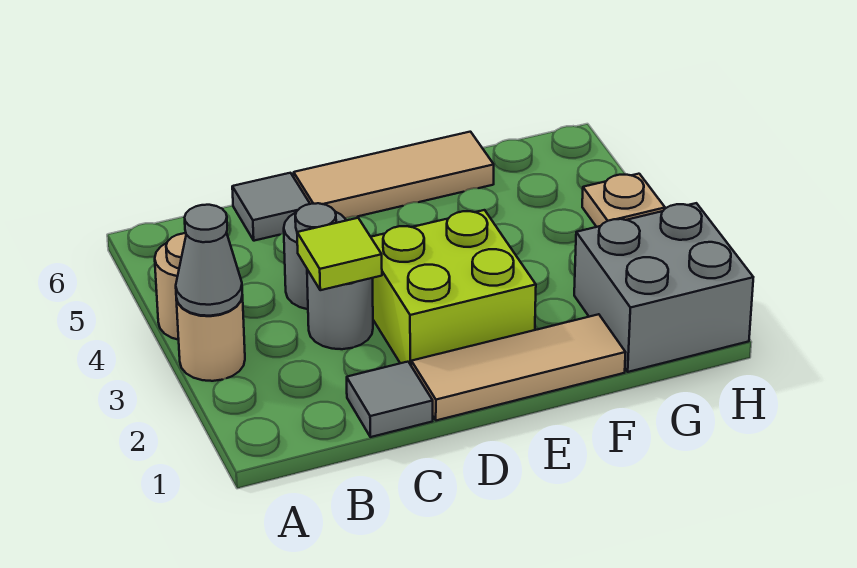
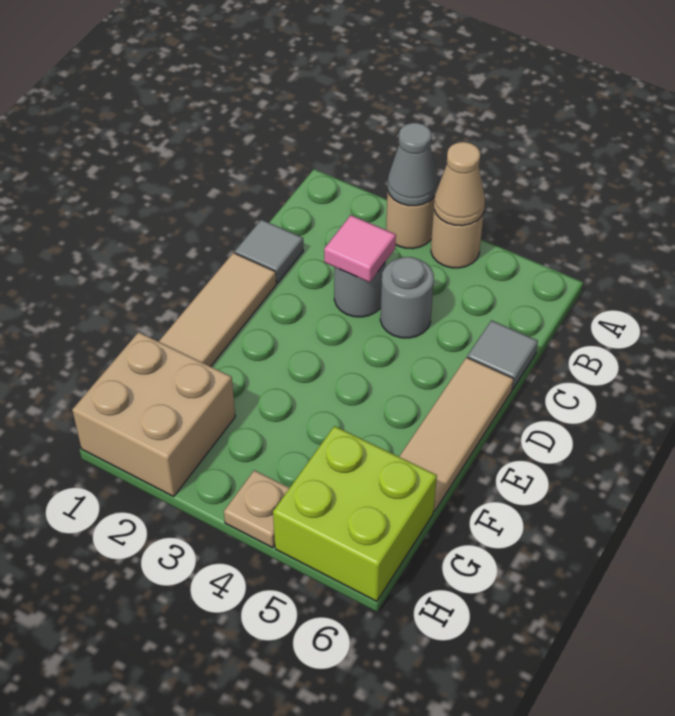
none -> tan cone A4 level 2
lime tile C3 level 2 -> pink tile C3 level 2
lime brick D2:E3 level 1 -> lime brick G5:H6 level 1
grey brick G1:H2 level 1 -> tan brick G1:H2 level 1

